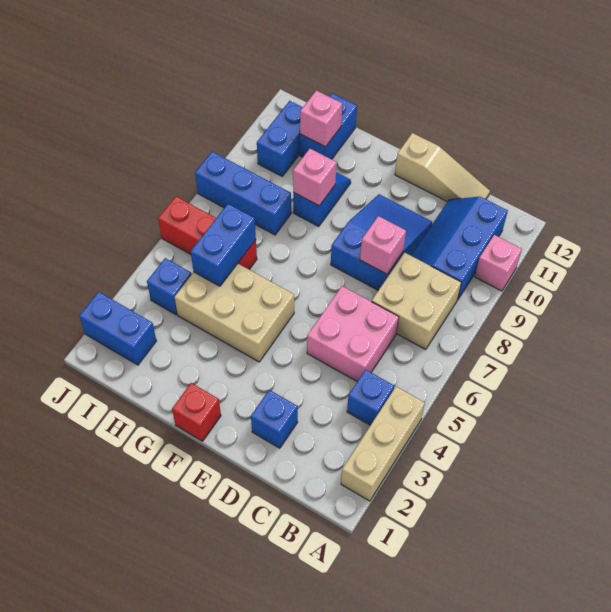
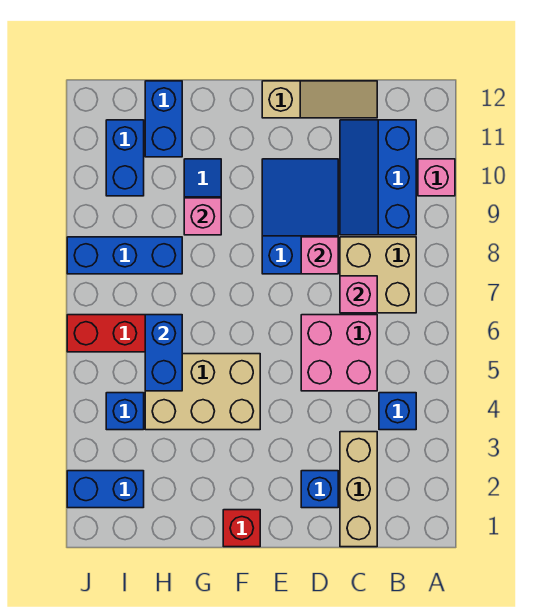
tan brick A2:A4 level 1 -> tan brick C1:C3 level 1
pink brick H11 level 2 -> pink brick C7 level 2

